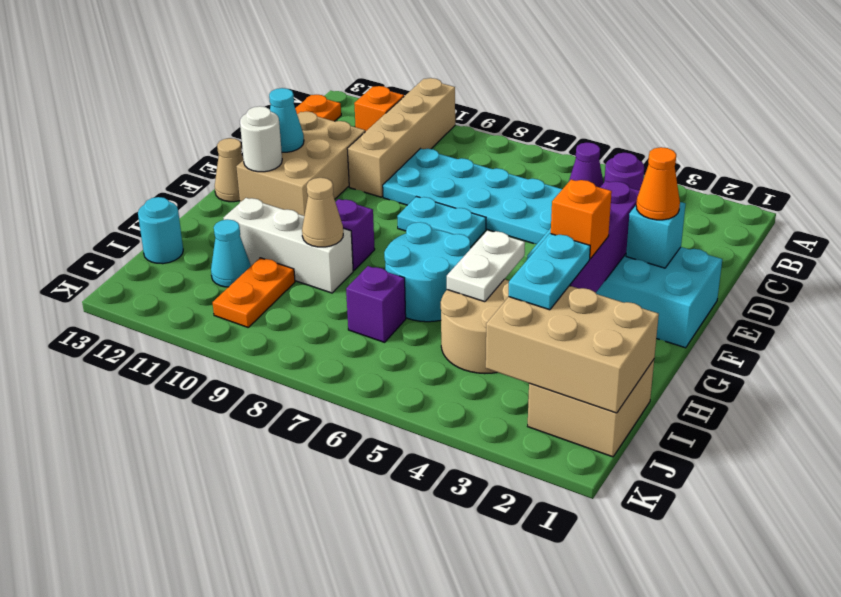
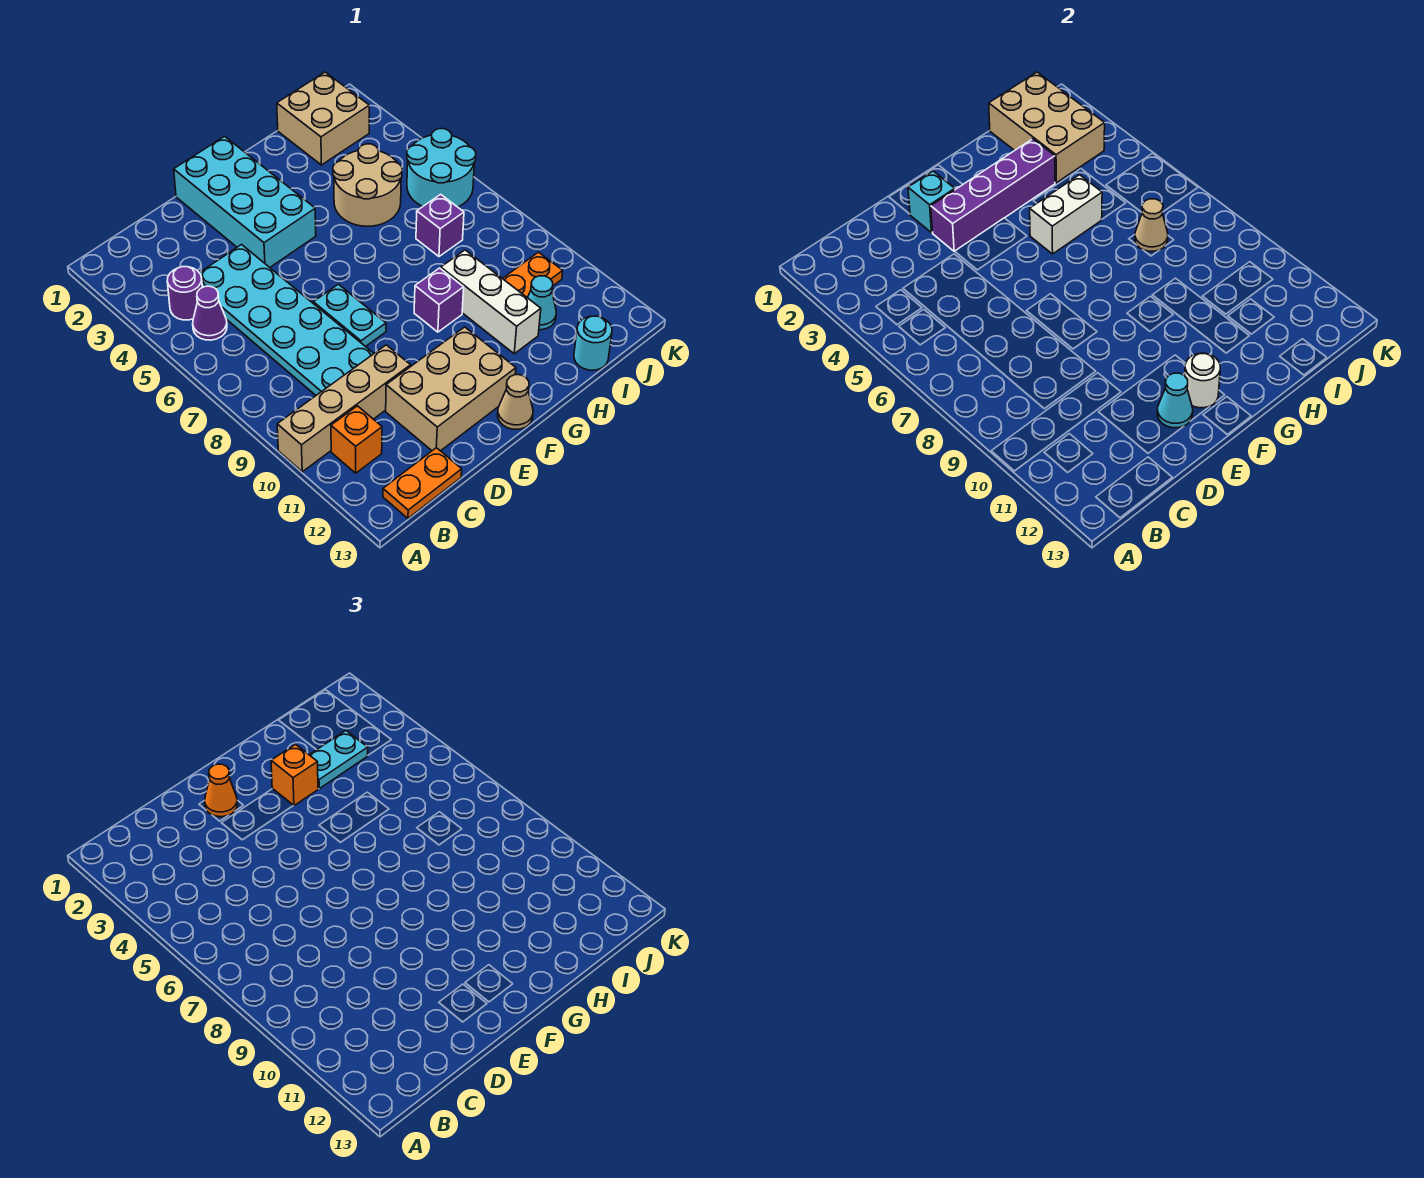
white plate G5:H5 level 2 -> white brick G5:H5 level 2
cyan round brick G6:H7 level 1 -> cyan round brick J5:K6 level 1
tan cone H9 level 2 -> tan cone I7 level 2

